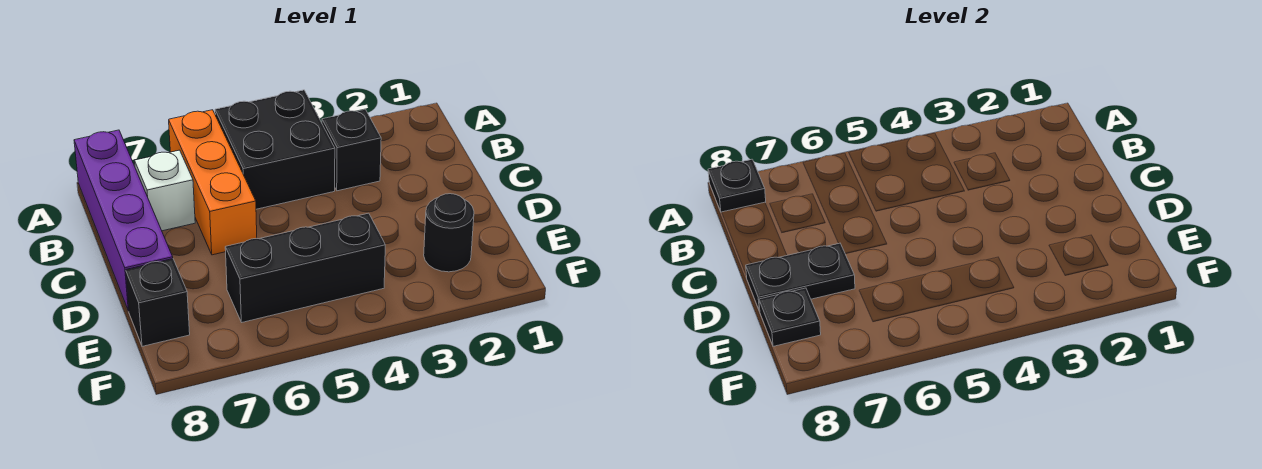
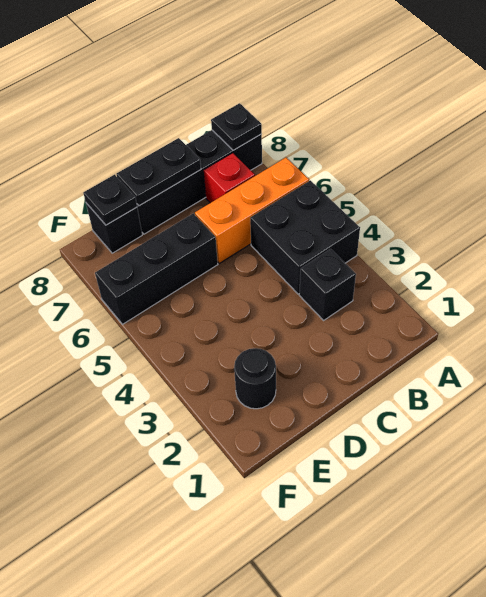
purple brick A8:D8 level 1 -> black brick A8:D8 level 1
white brick B7 level 1 -> red brick B7 level 1
black plate D7:D8 level 2 -> black plate C8:D8 level 2
black brick E4:E6 level 1 -> black brick D6:F6 level 1

